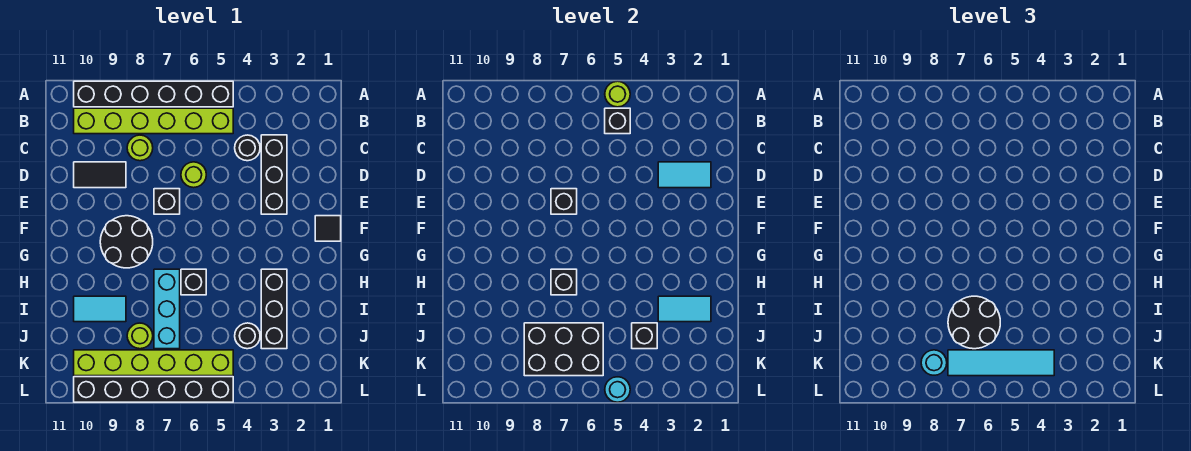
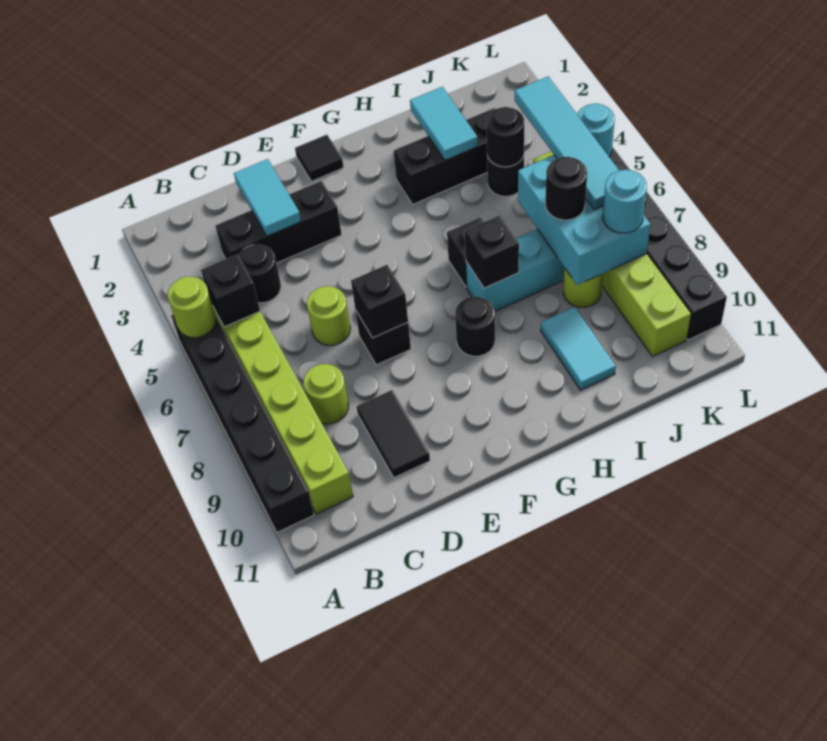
black round brick F8:G9 level 1 -> black round brick G8 level 1
black round brick I6:J7 level 3 -> black round brick J7 level 3
black brick J4 level 2 -> black round brick J4 level 2
black brick J6:K8 level 2 -> cyan brick J6:K8 level 2

